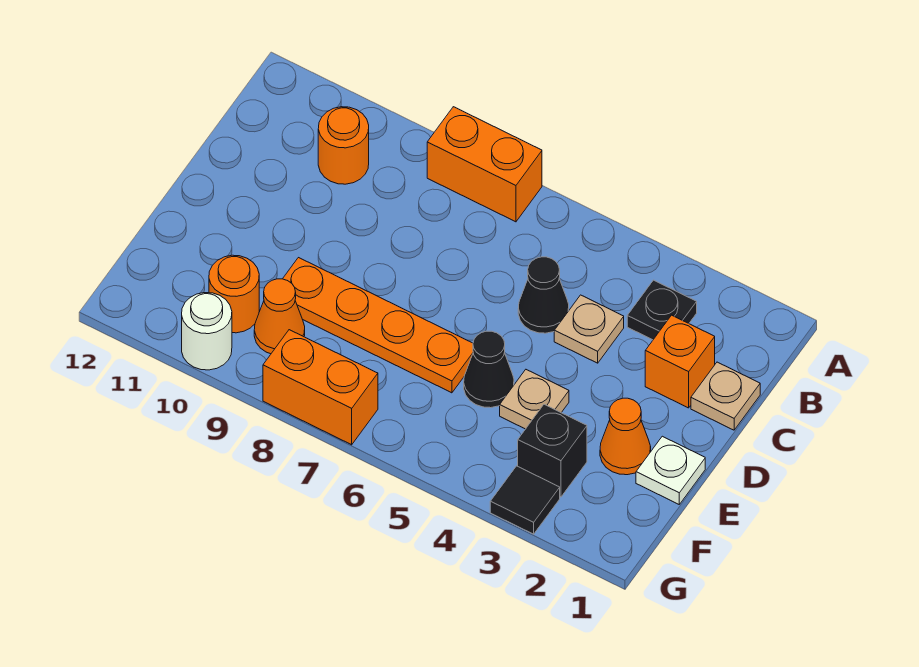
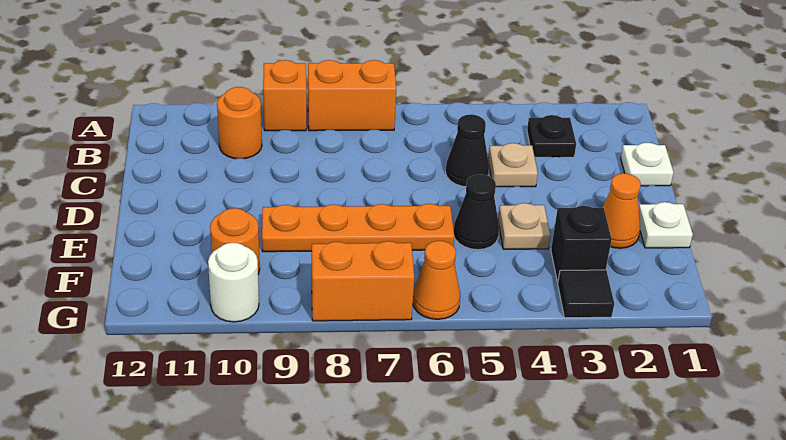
tan plate C1 level 1 -> white plate C1 level 1
orange brick C2 level 1 -> orange brick A9 level 1
orange cone F9 level 1 -> orange cone G6 level 1

